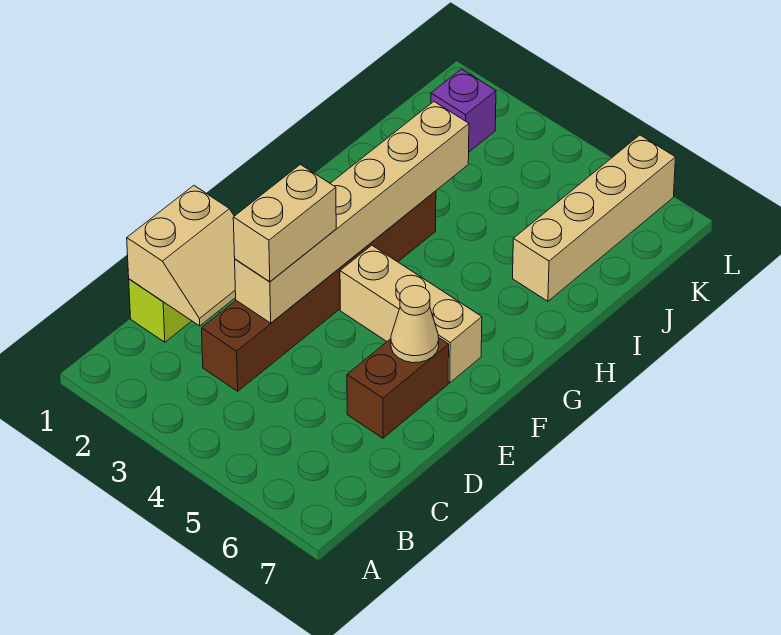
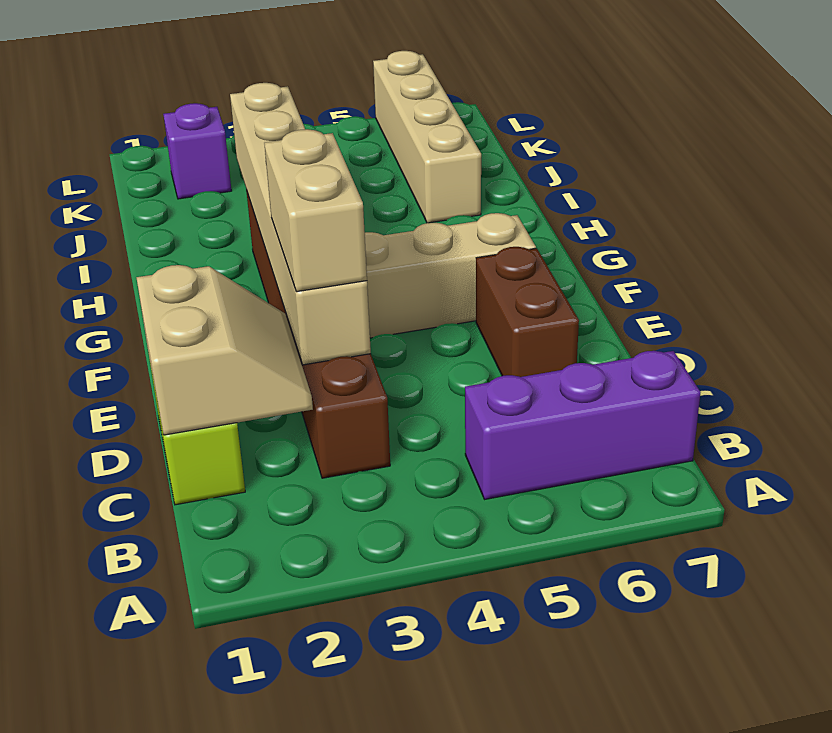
none -> purple brick B5:B7 level 1
tan cone E6 level 2 -> none

